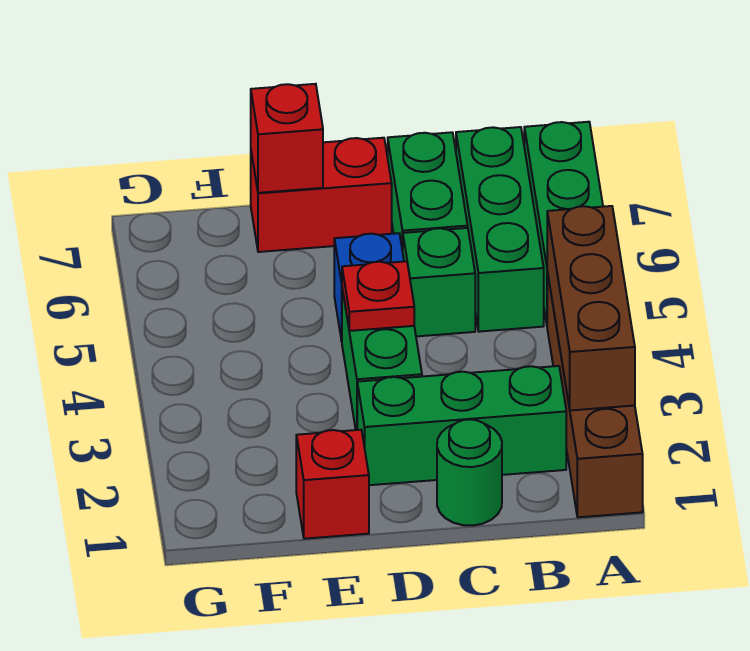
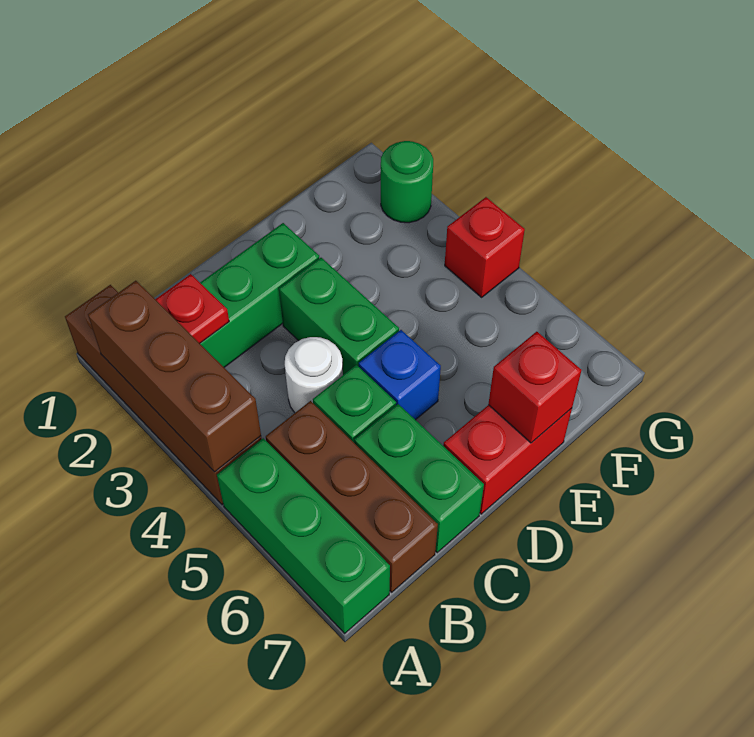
green brick B5:B7 level 1 -> brown brick B5:B7 level 1
green round brick C1 level 1 -> green round brick G2 level 1
none -> white round brick C4 level 1
red plate D4 level 2 -> red plate B2 level 2
red brick E1 level 1 -> red brick G4 level 1

